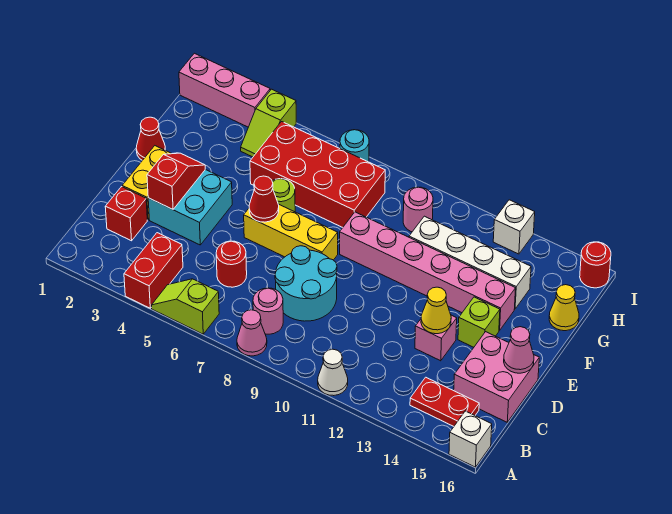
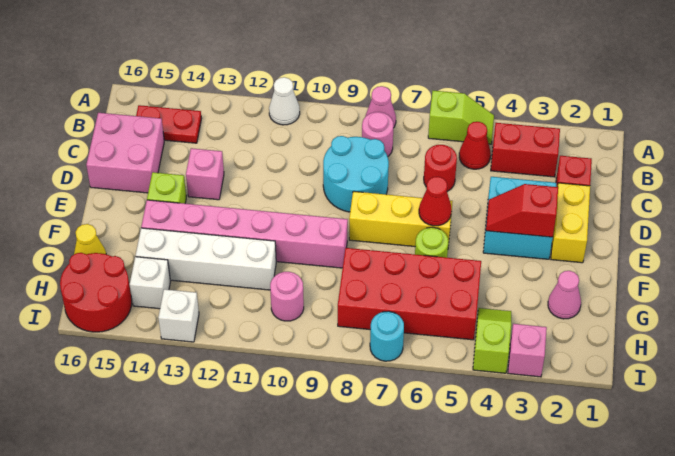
red brick A4:B4 level 1 -> red brick B3:B4 level 1
white brick A16 level 1 -> white brick H14 level 1
red slope D3:E3 level 2 top D -> red slope E3:E4 level 2 top 3
yellow cone D13 level 2 -> none
pink cone D16 level 2 -> pink cone G2 level 1
red cone F1 level 1 -> red cone B5 level 1
pink brick I1:I3 level 1 -> pink brick I3 level 1
red round brick I16 level 1 -> red round brick H15:I16 level 1

